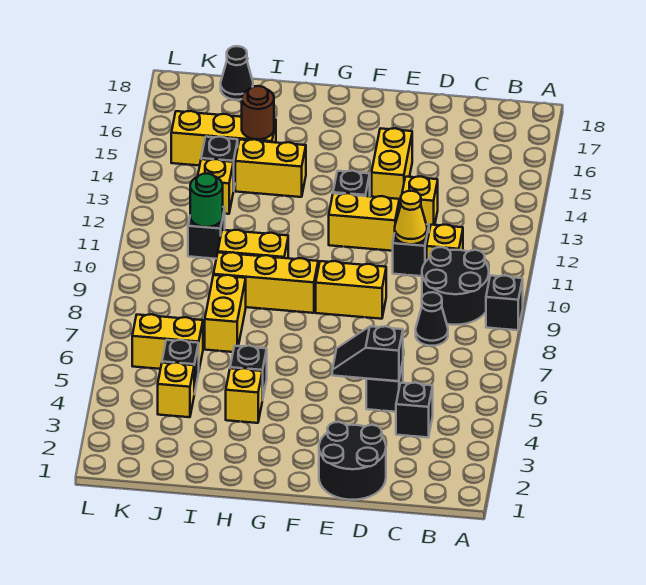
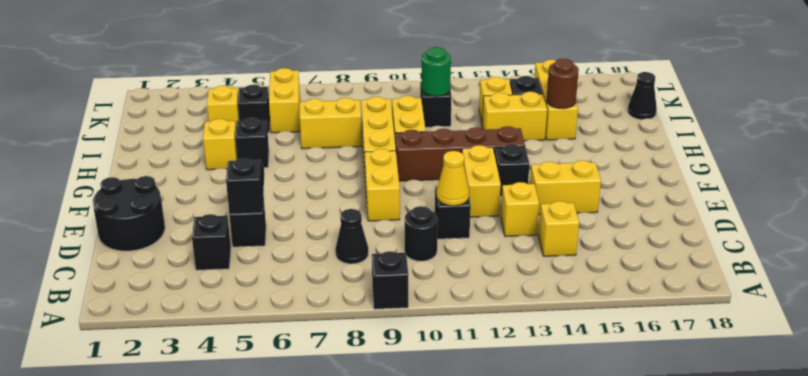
black round brick B9:C10 level 1 -> black round brick C10 level 1
yellow brick C11 level 1 -> yellow brick C14 level 1
none -> brown brick G10:G13 level 1
yellow brick H14:I14 level 1 -> yellow brick I13:I14 level 1

